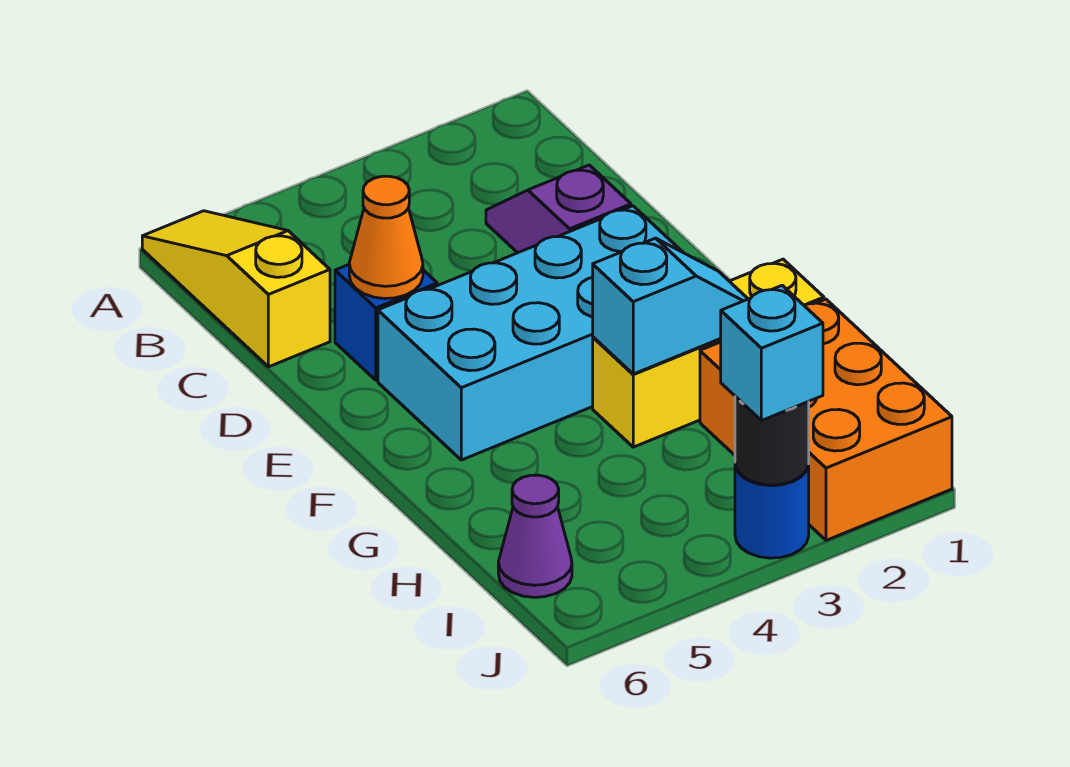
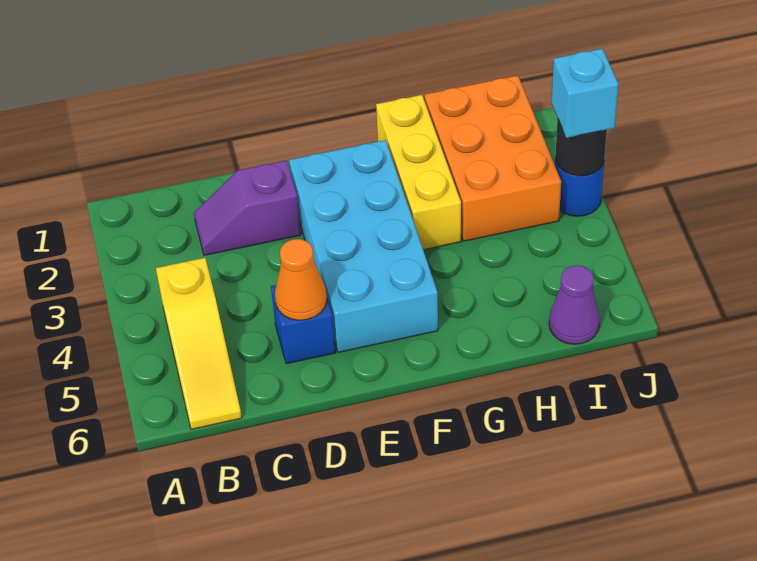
yellow slope A6:C6 level 1 top C -> yellow slope B4:B6 level 1 top 4
cyan slope G2:G3 level 2 top 3 -> none
orange brick H1:J2 level 1 -> orange brick H1:I3 level 1

